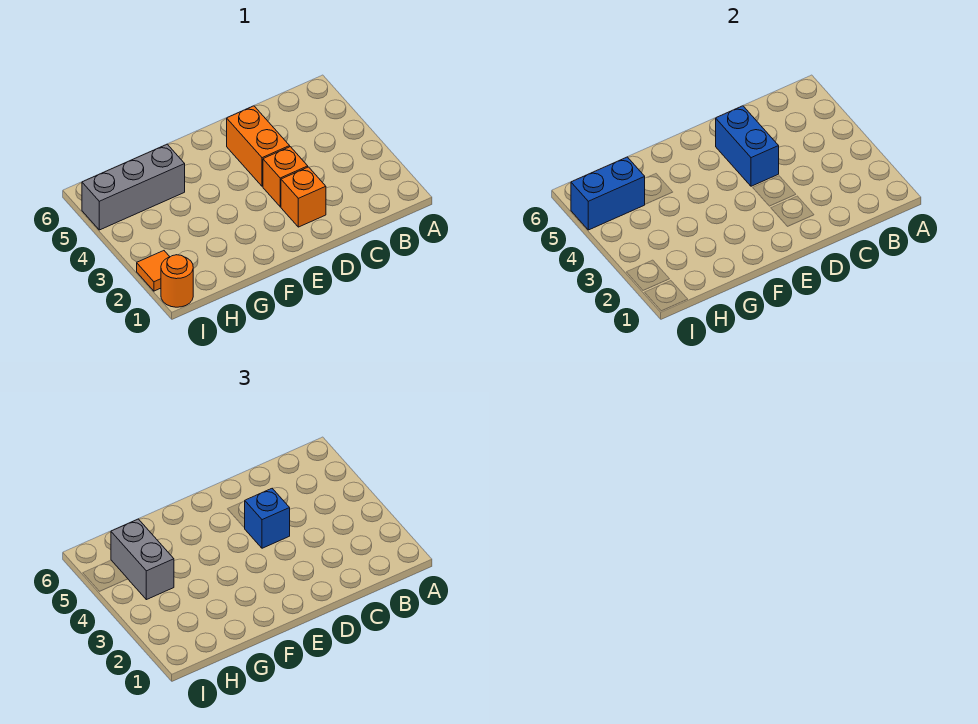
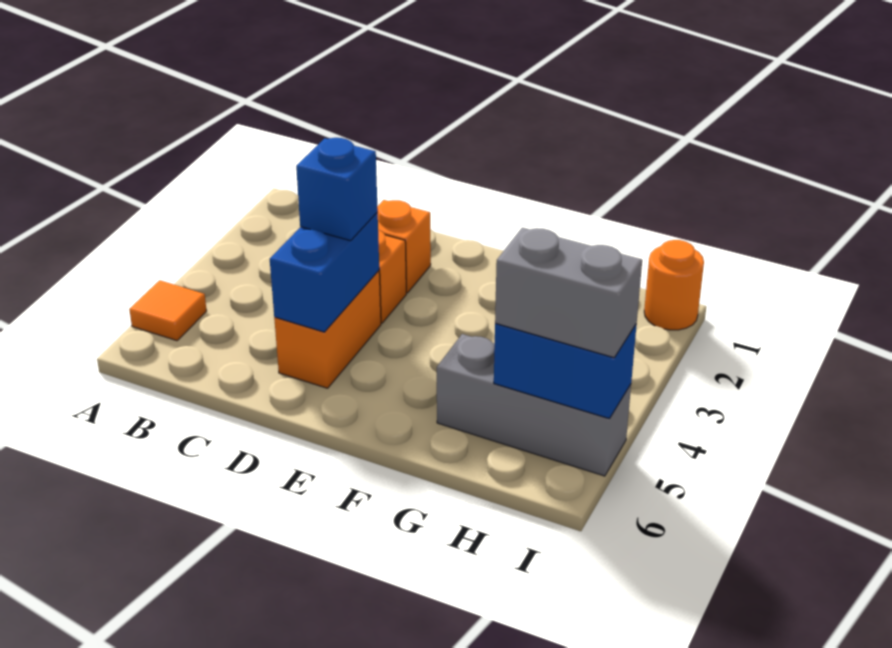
grey brick H4:H5 level 3 -> grey brick H5:I5 level 3
orange tile I2 level 1 -> orange tile A5 level 1

